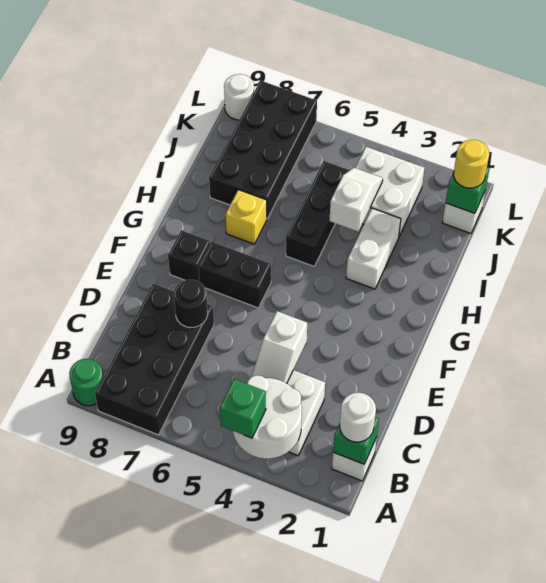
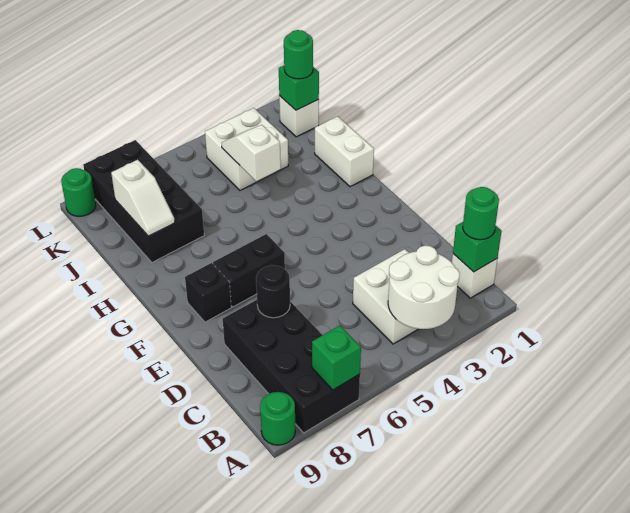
green brick A4 level 3 -> green brick A7 level 2
white round brick B1 level 3 -> green round brick B1 level 3
white slope C4:D4 level 2 top D -> white slope I8:J8 level 2 top J
white brick H3:I3 level 1 -> white brick H1:I1 level 1
black brick H5:J5 level 1 -> none
yellow brick H7 level 1 -> none
yellow round brick K1 level 3 -> green round brick K1 level 3
white round brick L9 level 1 -> green round brick L9 level 1

